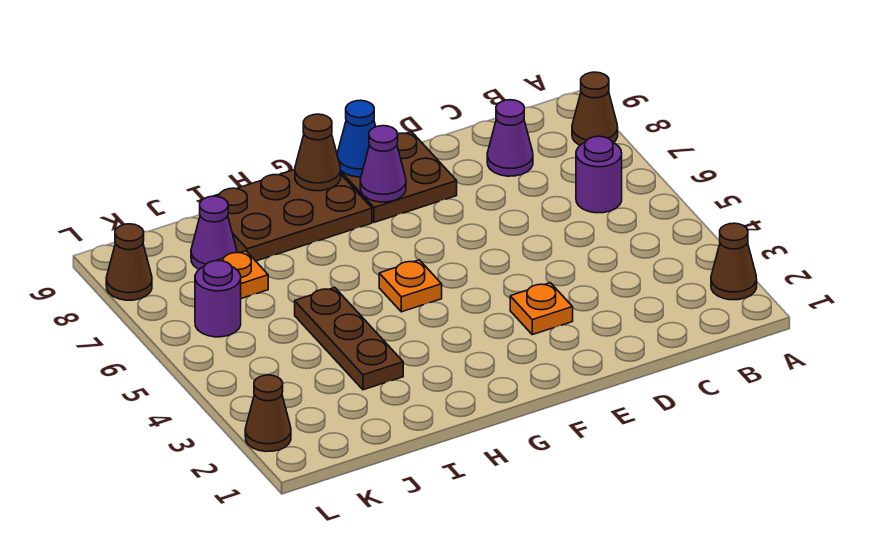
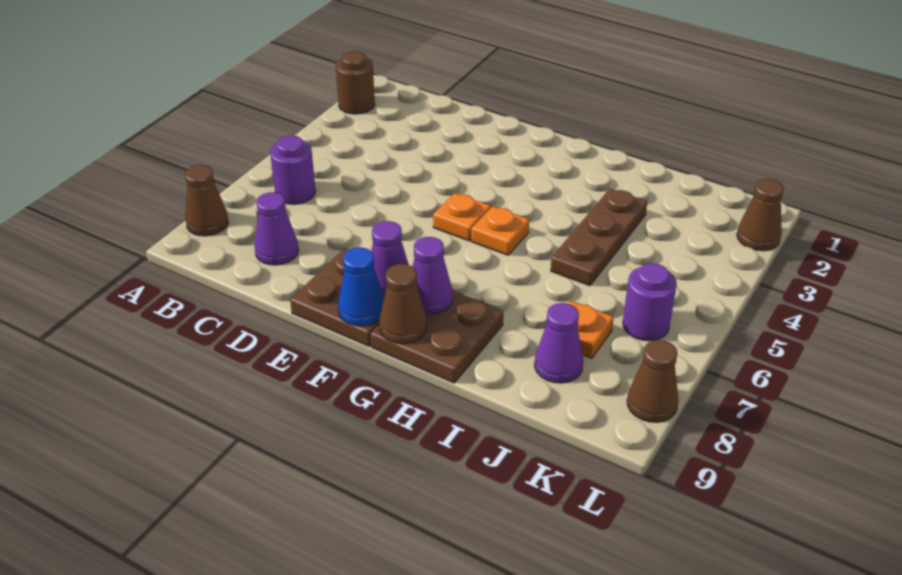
brown cone A2 level 1 -> brown round brick A2 level 1
orange plate E3 level 1 -> orange plate F5 level 1
brown plate G8:I9 level 1 -> brown plate G8:H9 level 1
none -> purple cone G8 level 2

